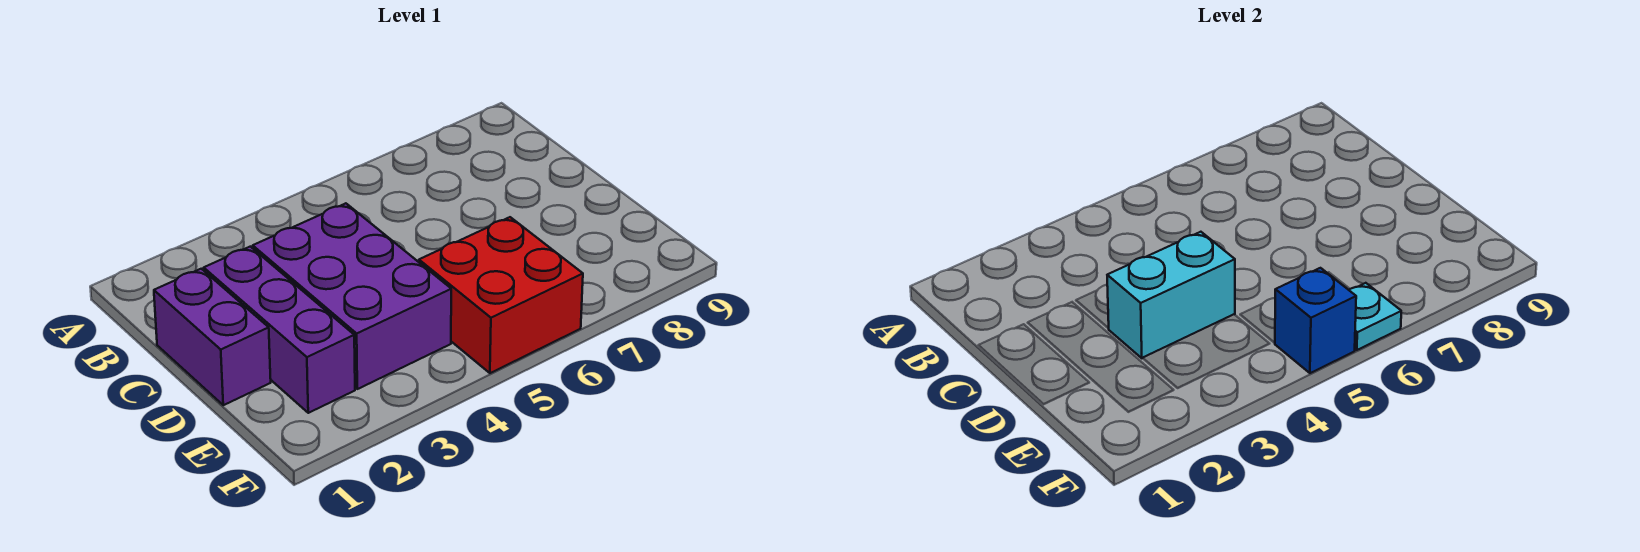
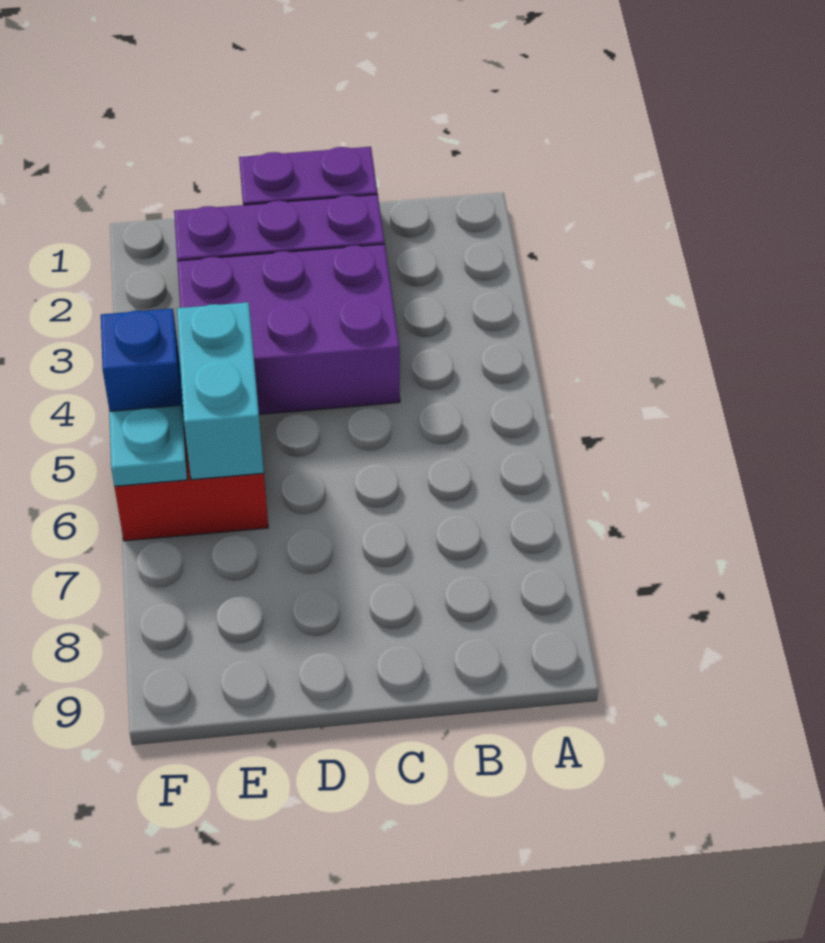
cyan brick D3:D4 level 2 -> cyan brick E5:E6 level 2

